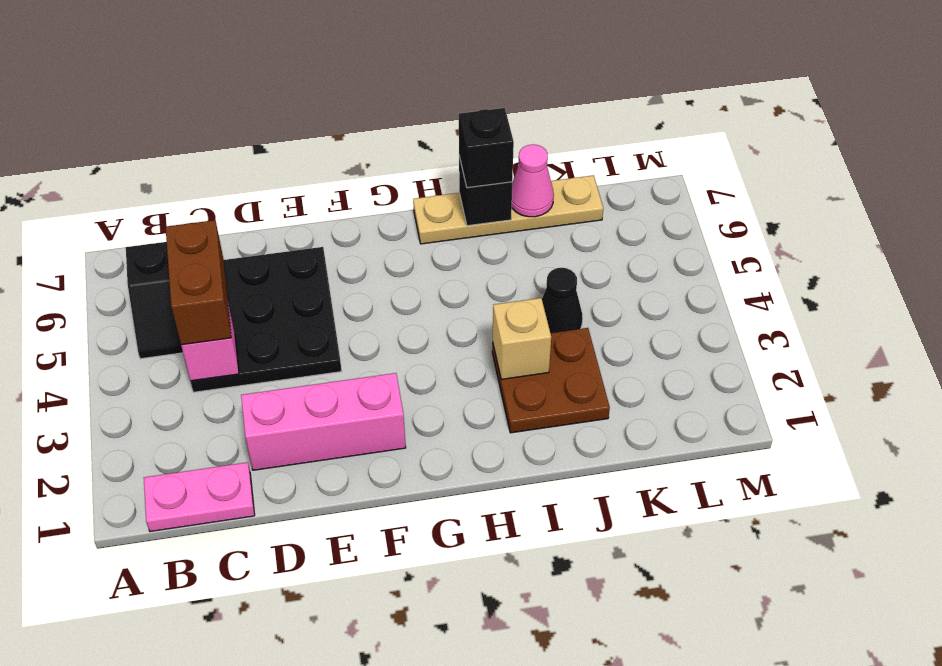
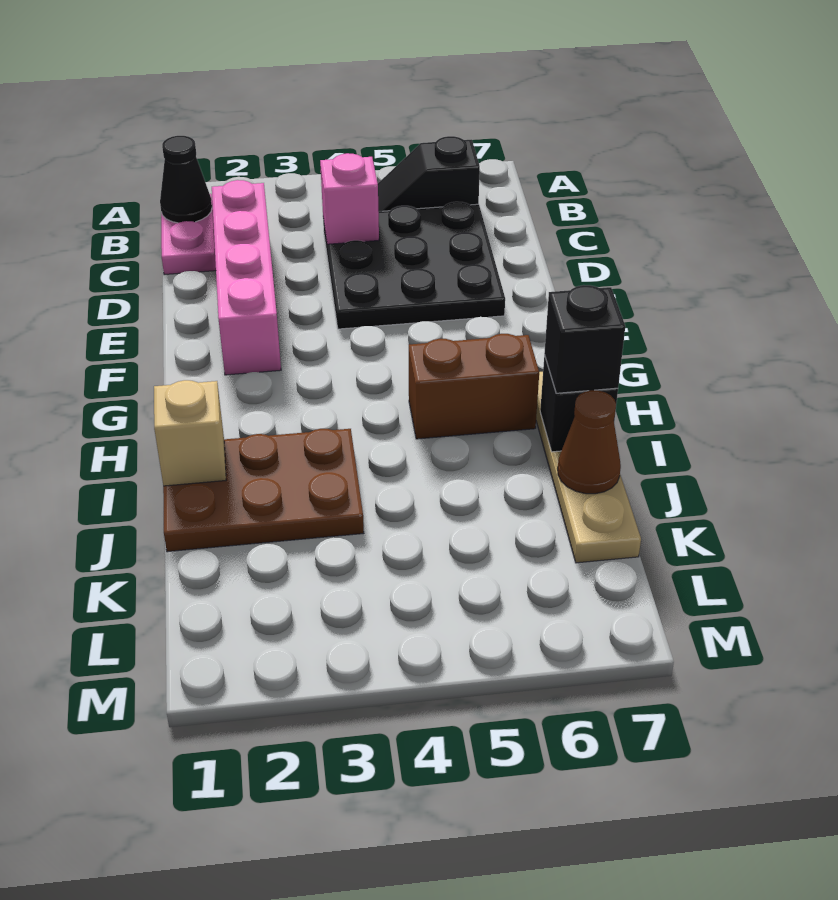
brown brick C4:C5 level 3 -> brown brick H5:H6 level 1
pink brick D2:F2 level 1 -> pink brick C2:F2 level 1
brown plate I2:J3 level 1 -> brown plate I1:J3 level 1
tan brick I3 level 2 -> tan brick I1 level 2
black cone J4 level 1 -> black cone B1 level 2
pink cone J7 level 2 -> brown cone J7 level 2

